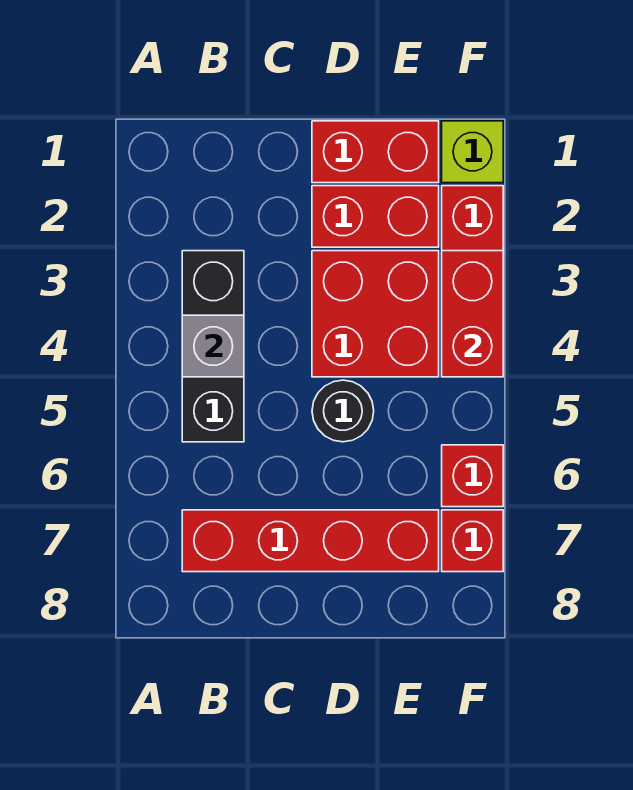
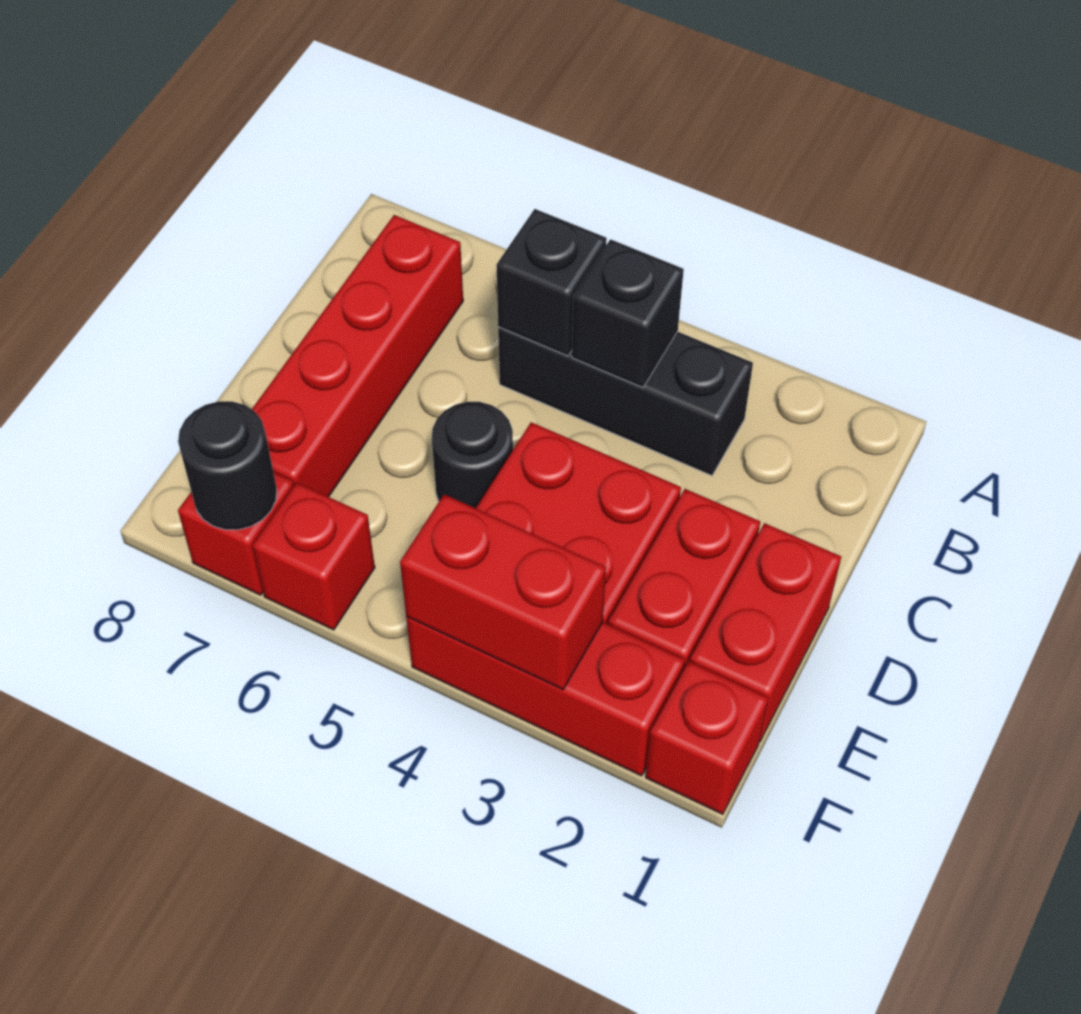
grey brick B4 level 2 -> black brick B4 level 2
none -> black brick B5 level 2
lime brick F1 level 1 -> red brick F1 level 1
none -> black round brick F7 level 2

